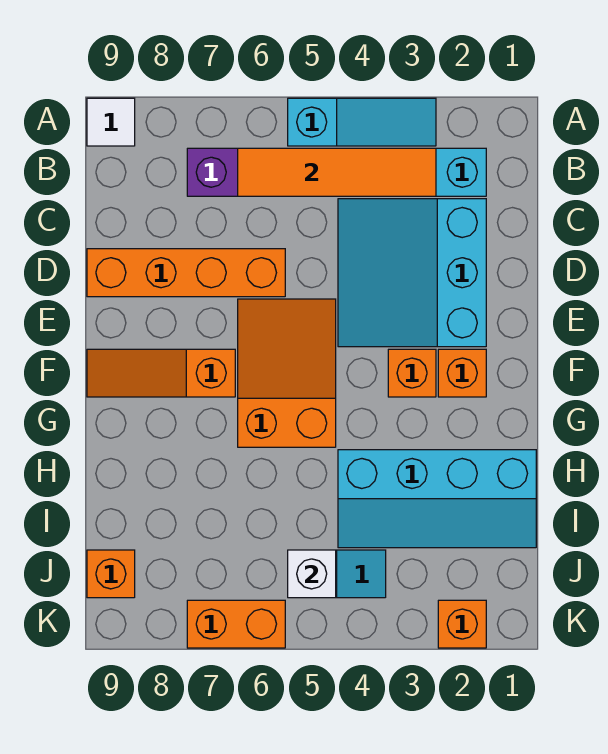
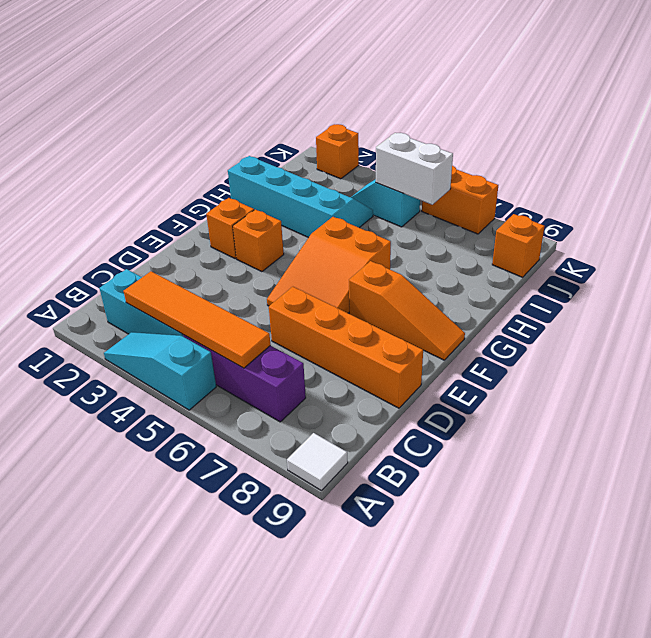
cyan slope C2:E4 level 1 top 2 -> none
white brick J5 level 2 -> white brick J5:J6 level 2

